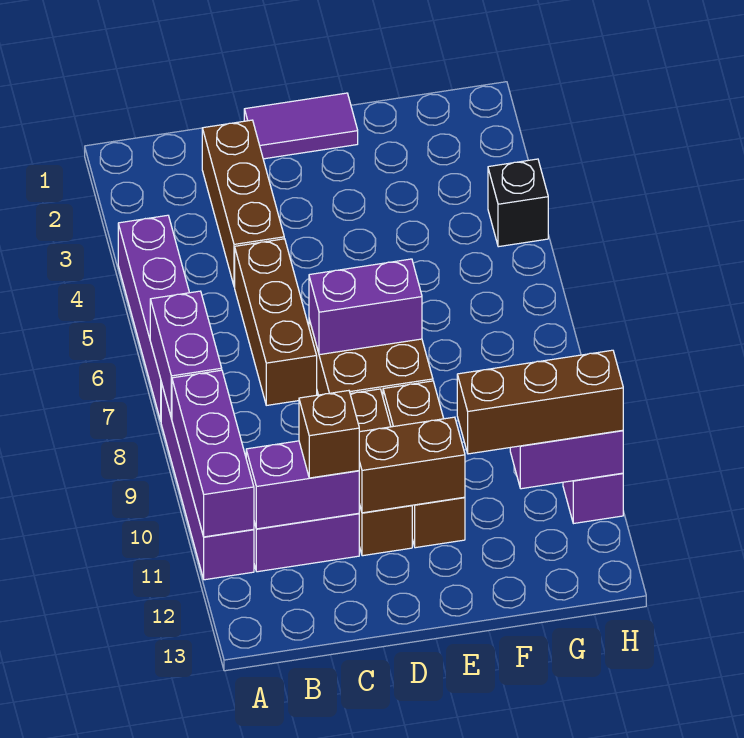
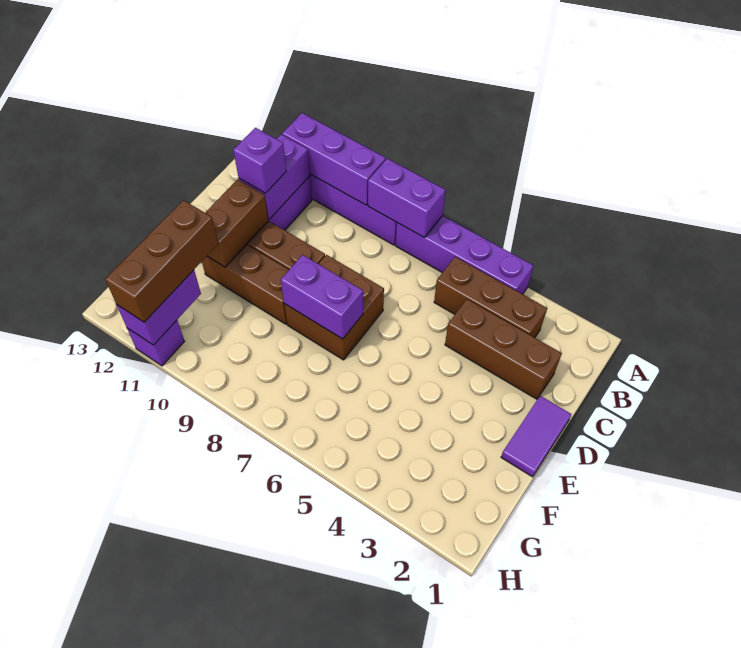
brown brick C5:C7 level 1 -> brown brick B3:B5 level 1
brown brick C11 level 3 -> purple brick C11 level 3
purple brick D7:E7 level 2 -> purple brick E7:E8 level 2
black brick H4 level 1 -> none

